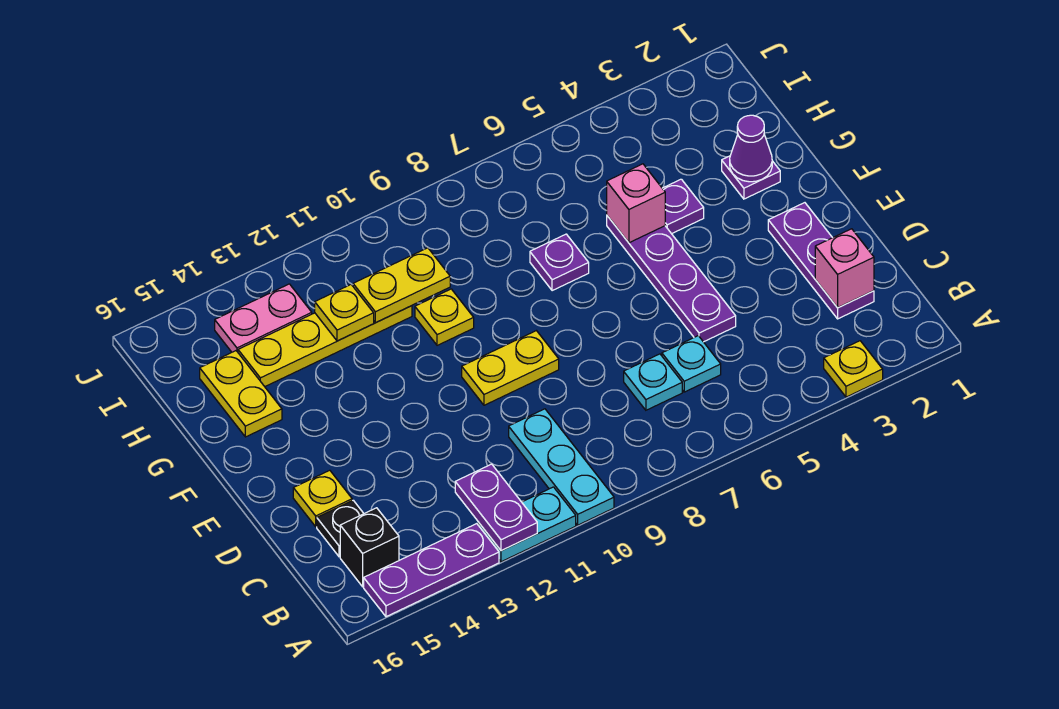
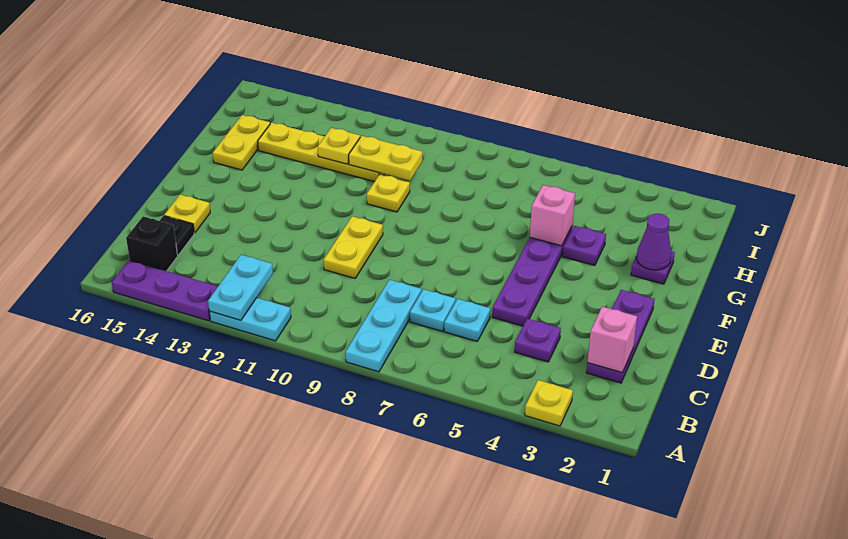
cyan plate A10:C10 level 1 -> cyan plate A8:C8 level 1
purple plate A12:B12 level 2 -> cyan plate A12:B12 level 2
yellow plate E9:E10 level 1 -> yellow plate D10:E10 level 1
purple plate G7 level 1 -> purple plate C4 level 1
pink plate I13:I14 level 1 -> none

